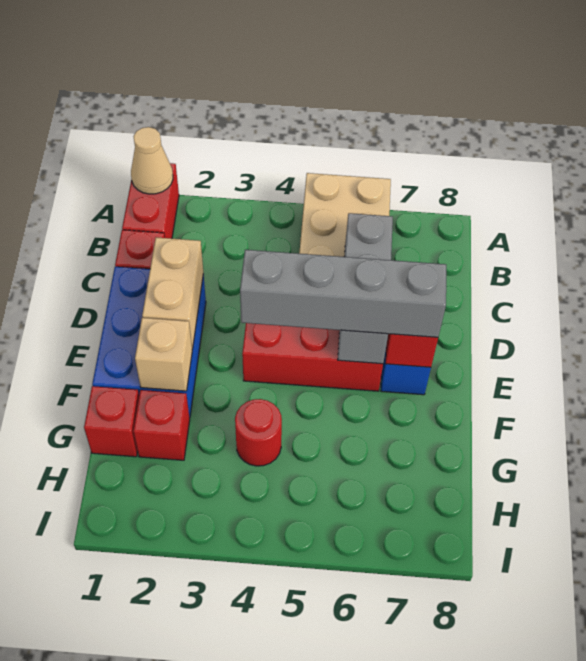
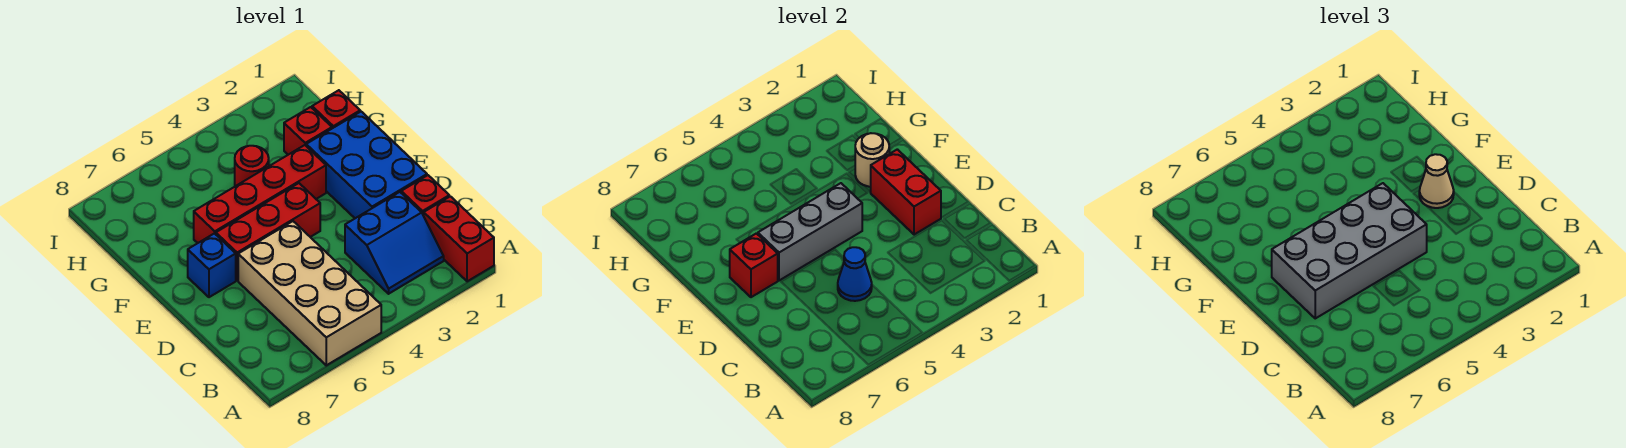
tan cone A1 level 2 -> tan cone E2 level 3
none -> blue slope B2:C3 level 1 top C
none -> blue cone C5 level 2
grey brick C6:E6 level 2 -> grey brick E4:E6 level 2
tan brick D2:E2 level 2 -> red brick D2:E2 level 2
grey brick E4:E7 level 3 -> grey brick D4:E7 level 3
tan brick F2 level 2 -> tan round brick F2 level 2
none -> red brick F3:F6 level 1

